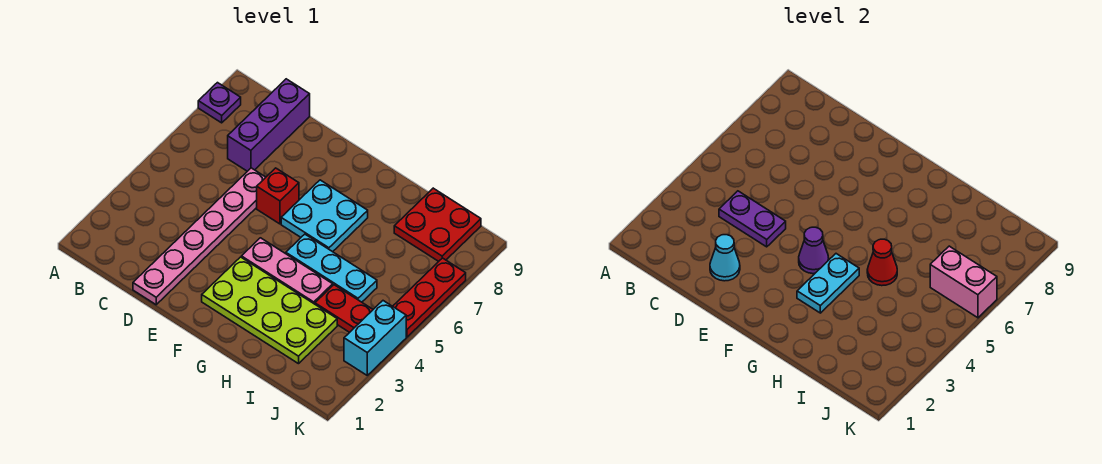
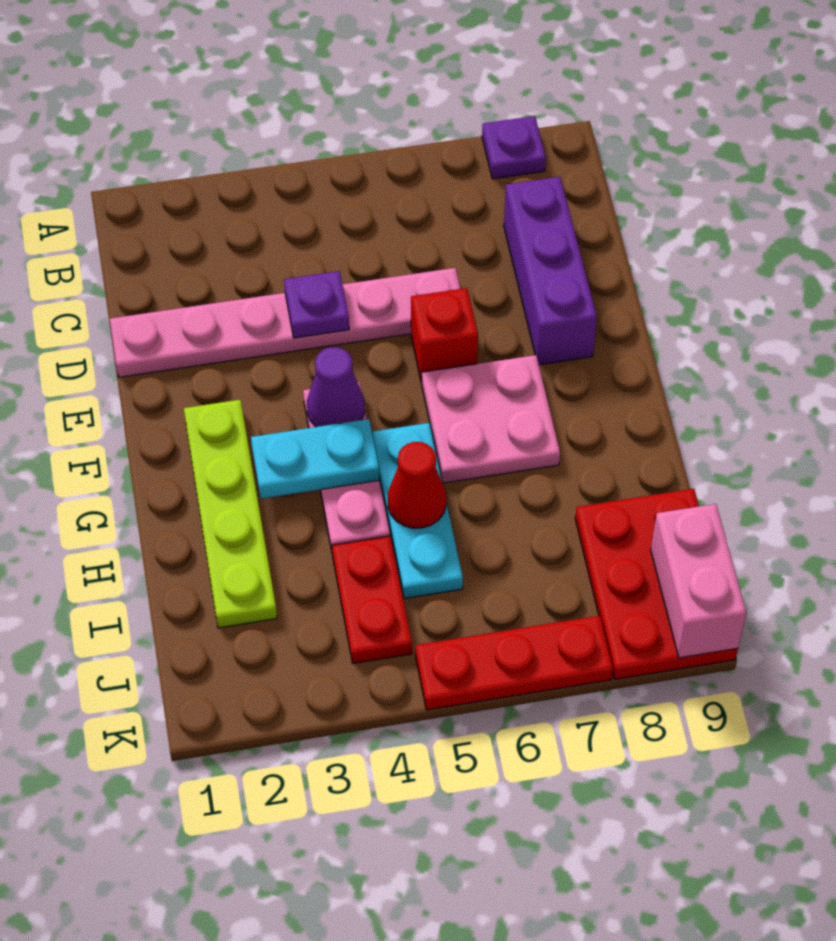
purple plate C4:D4 level 2 -> purple plate D4 level 2
purple brick C7:C9 level 1 -> purple brick C8:E8 level 1
cyan cone D2 level 2 -> none
lime plate F2:I3 level 1 -> lime plate F2:I2 level 1
cyan plate F6:G7 level 1 -> pink plate F6:G7 level 1
red plate I8:J9 level 1 -> red plate I8:K9 level 1
pink brick J6:K6 level 2 -> pink brick J9:K9 level 2
cyan brick K3:K4 level 1 -> none

